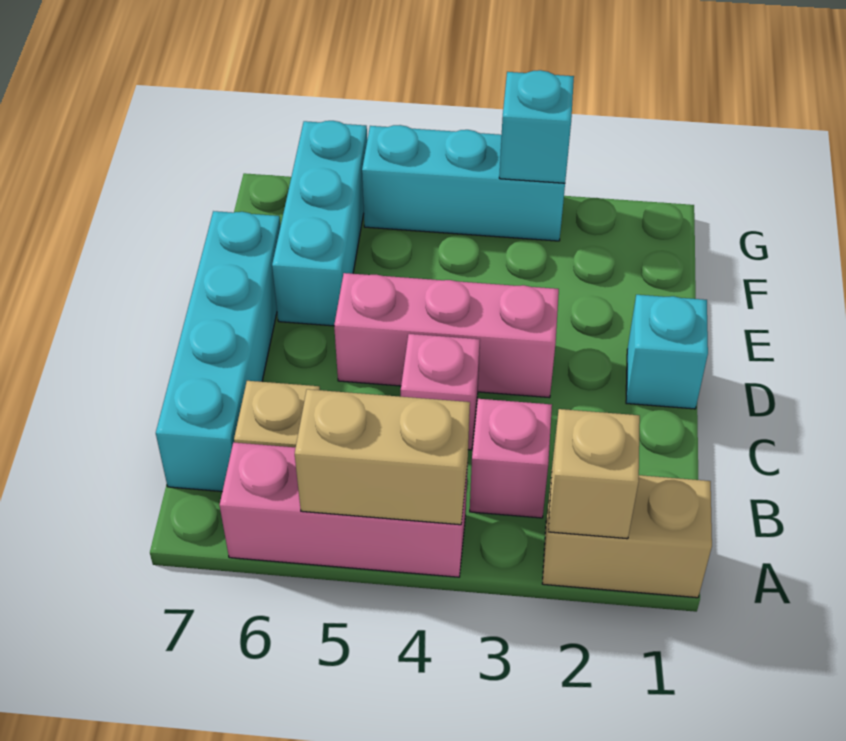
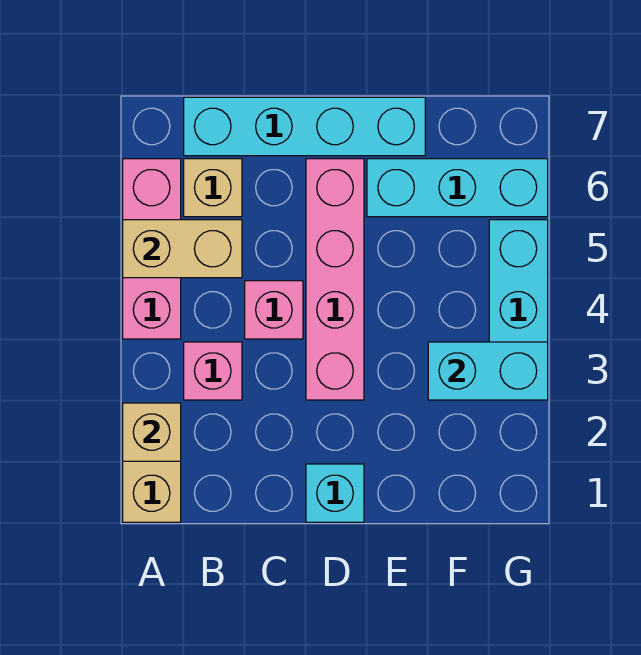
tan brick A4:A5 level 2 -> tan brick A5:B5 level 2
pink brick D3:D5 level 1 -> pink brick D3:D6 level 1
cyan brick G3 level 2 -> cyan brick F3:G3 level 2

